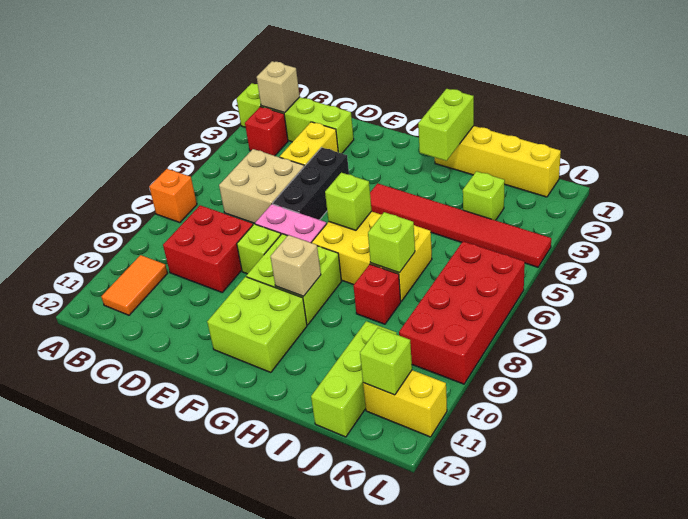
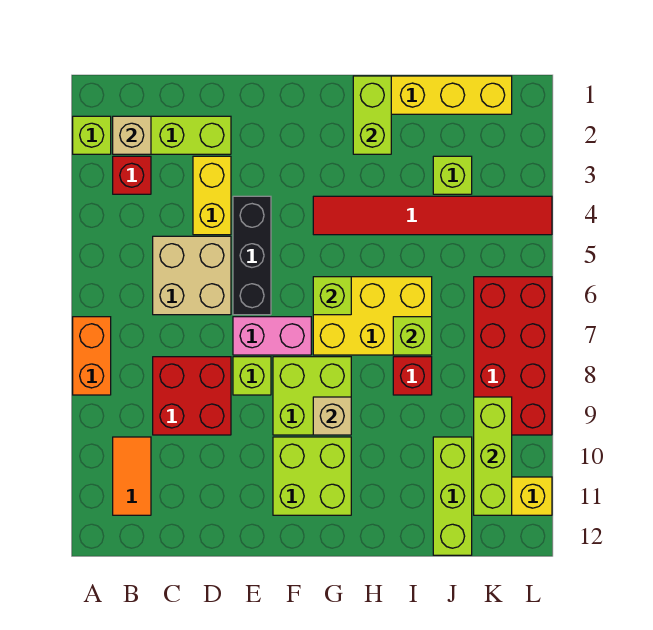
orange brick A7 level 1 -> orange brick A7:A8 level 1
lime brick K11 level 2 -> lime brick K9:K11 level 2

